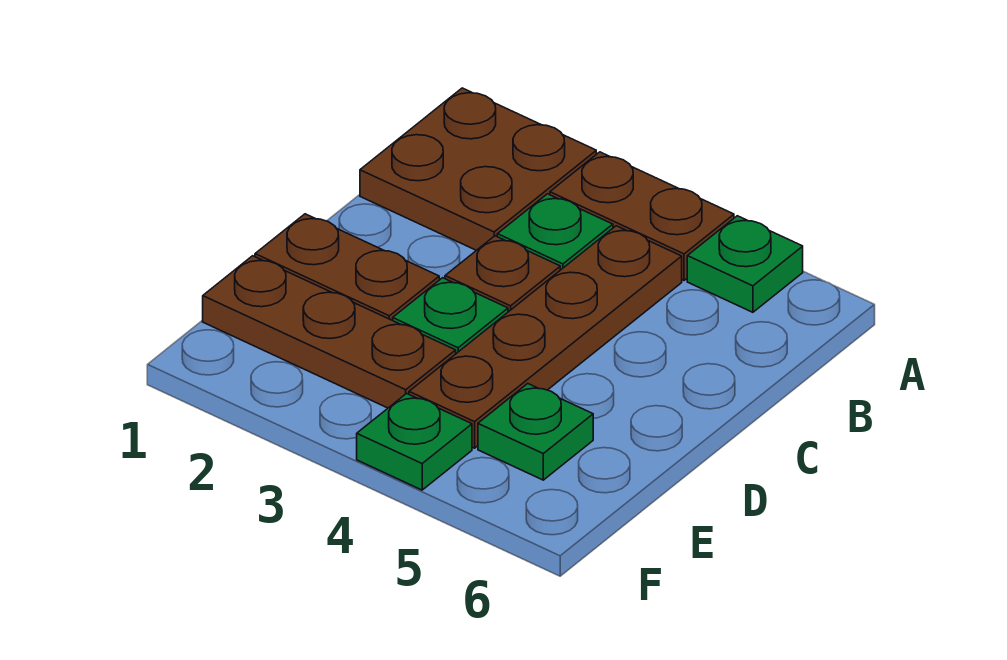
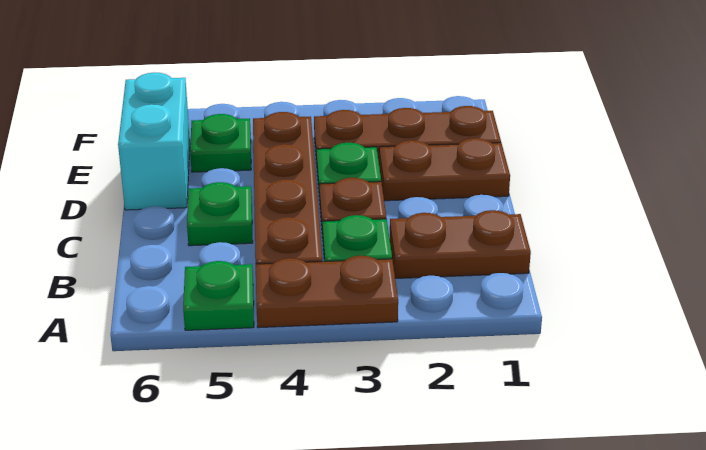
brown plate A1:B2 level 1 -> brown plate B1:B2 level 1
none -> cyan brick D6:E6 level 1
green plate F4 level 1 -> green plate C5 level 1

